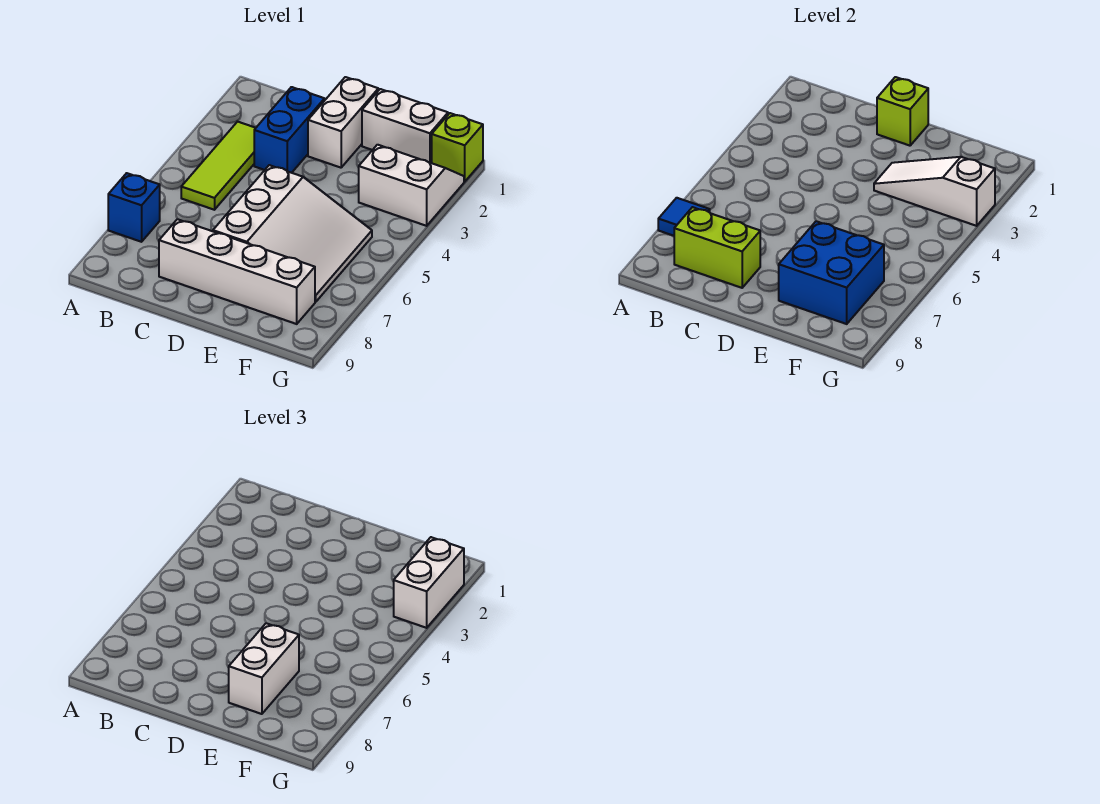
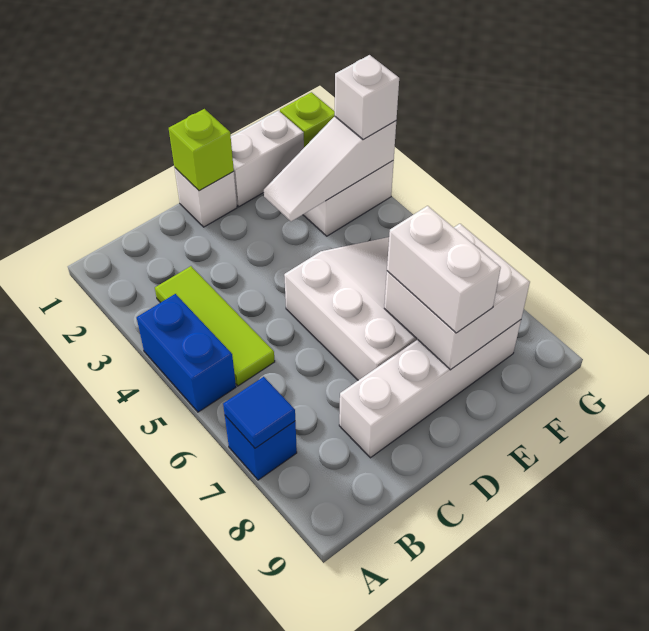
lime brick B8:C8 level 2 -> none
blue brick C2:C3 level 1 -> blue brick A4:A5 level 1
white brick D1:D2 level 1 -> white brick D1 level 1
blue brick E7:F8 level 2 -> white brick E7:F8 level 2
white brick G2:G3 level 3 -> white brick G3 level 3

